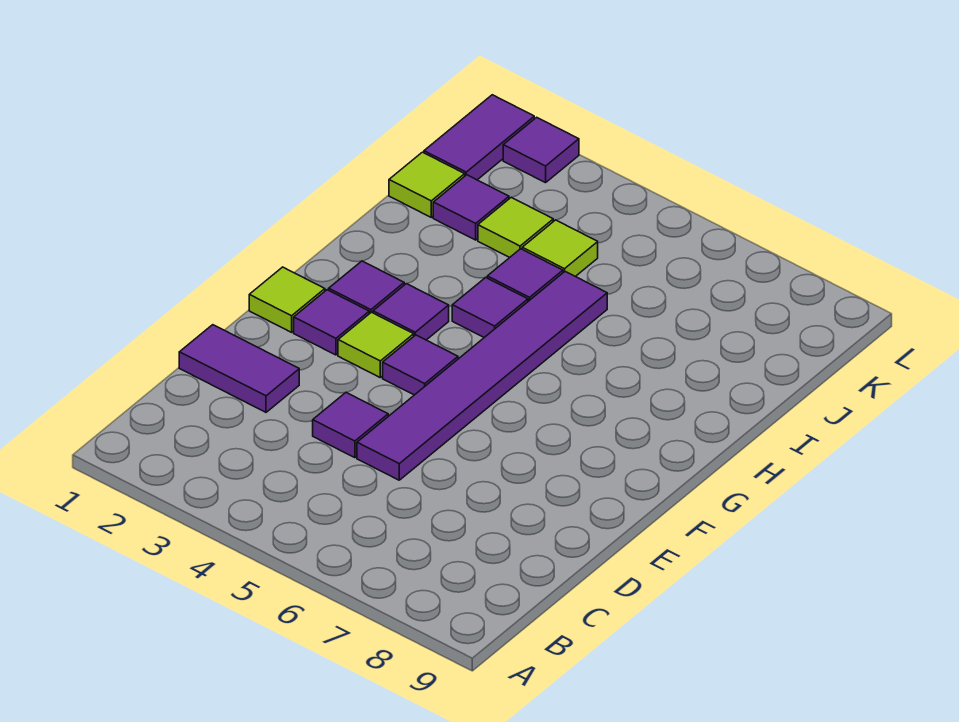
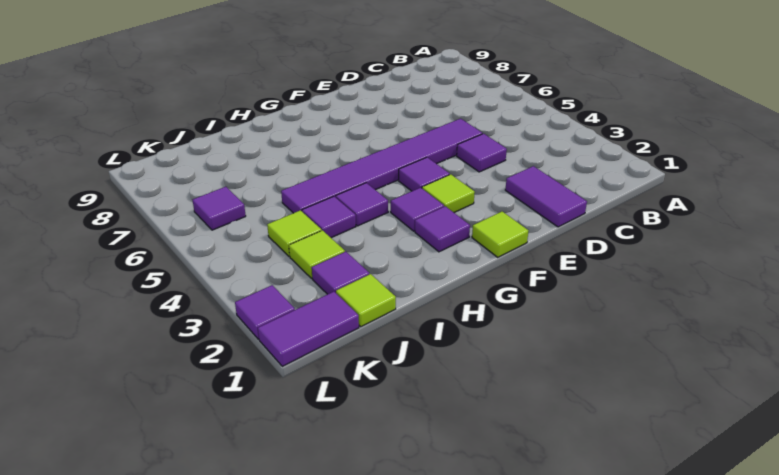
purple tile F2 level 1 -> purple tile K6 level 1

